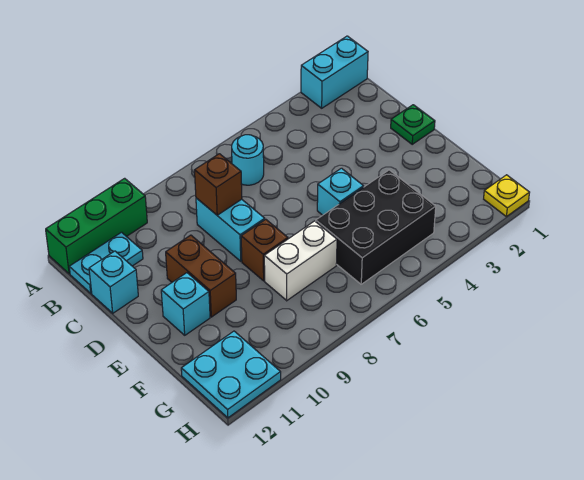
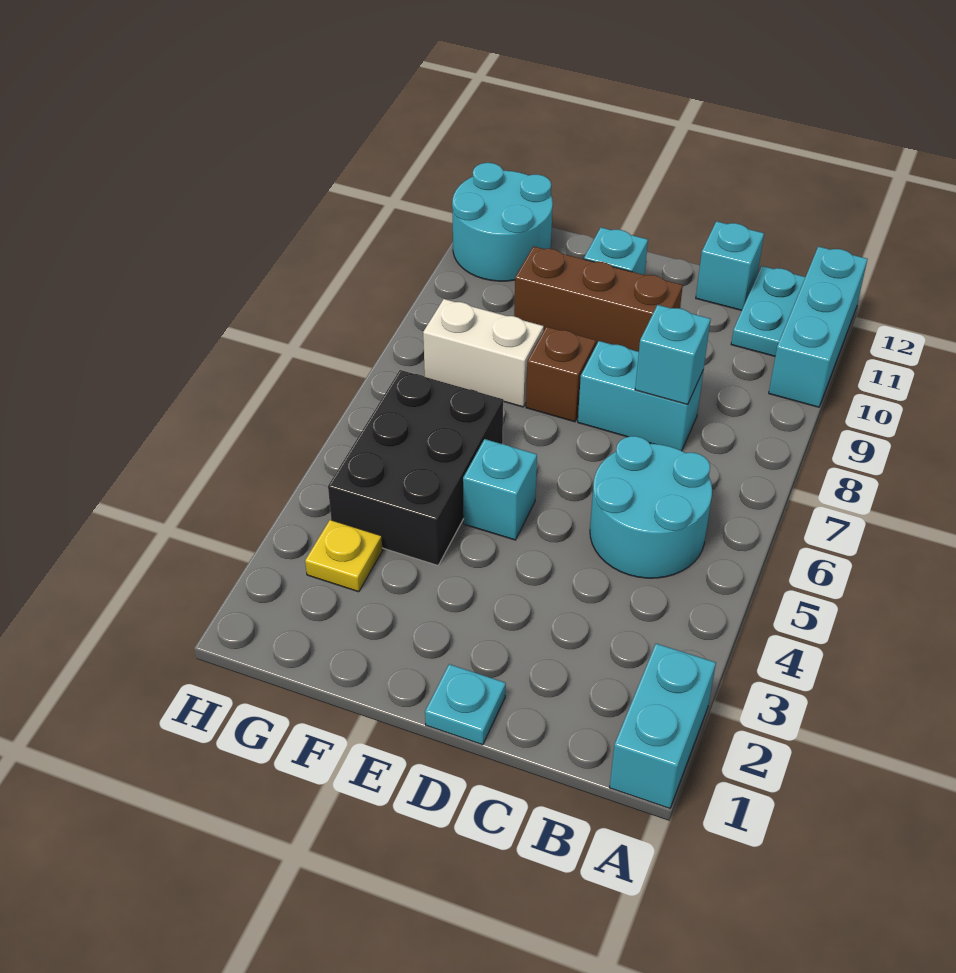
green brick A10:A12 level 1 -> cyan brick A10:A12 level 1
cyan round brick B6 level 1 -> cyan round brick B5:C6 level 1
brown brick C8 level 2 -> cyan brick C8 level 2
green plate D1 level 1 -> cyan plate D1 level 1
brown brick D10:E10 level 1 -> brown brick D10:F10 level 1
white brick F7:F8 level 1 -> white brick F8:G8 level 1
cyan plate G11:H12 level 1 -> cyan round brick G11:H12 level 1
yellow plate H1 level 1 -> yellow plate G3 level 1

